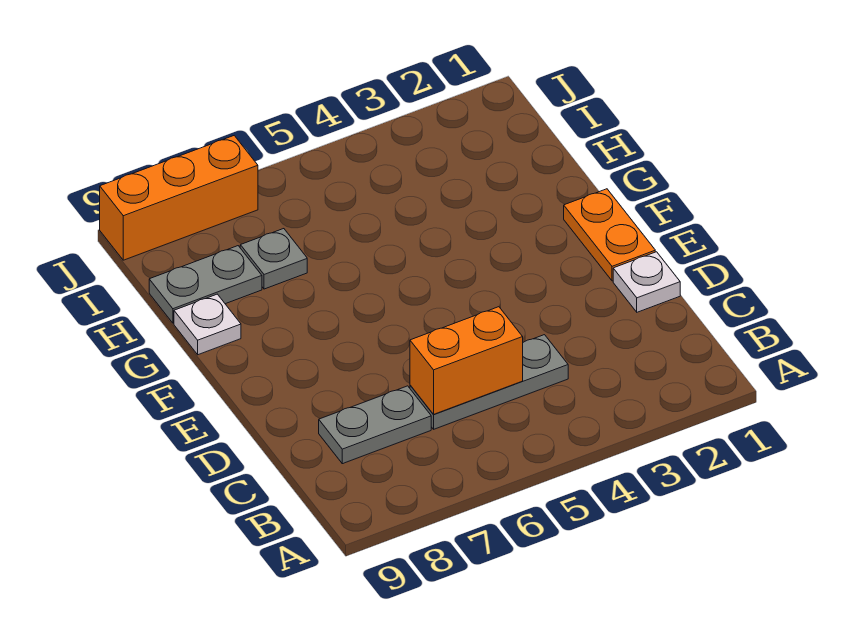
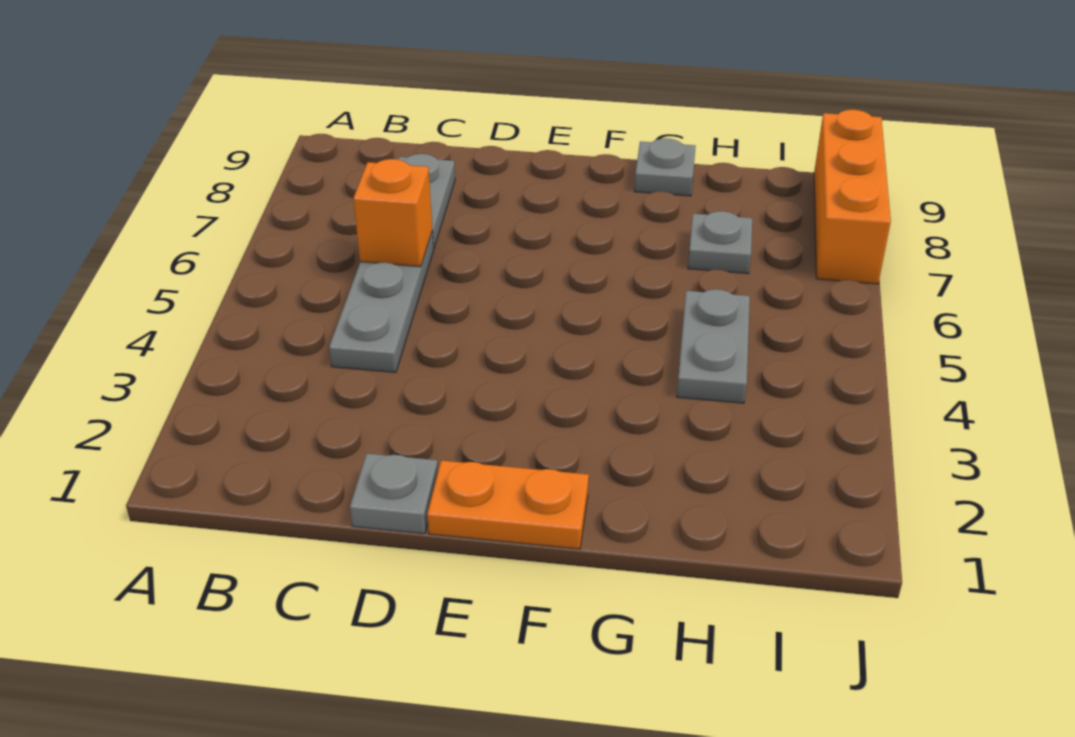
orange brick C5:C6 level 2 -> orange brick C6 level 2
white plate D1 level 1 -> grey plate D1 level 1
white plate G9 level 1 -> grey plate G9 level 1
grey plate H8:H9 level 1 -> grey plate H4:H5 level 1

